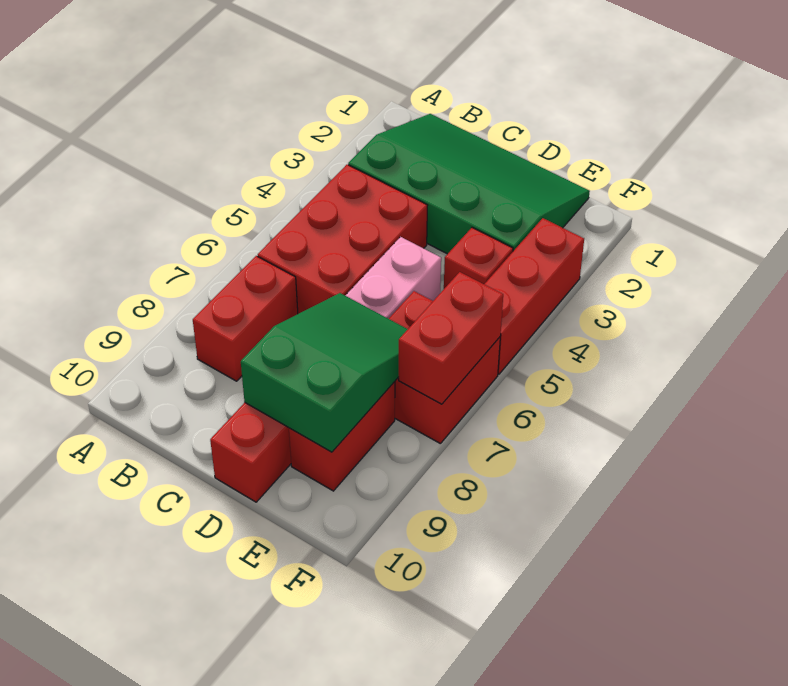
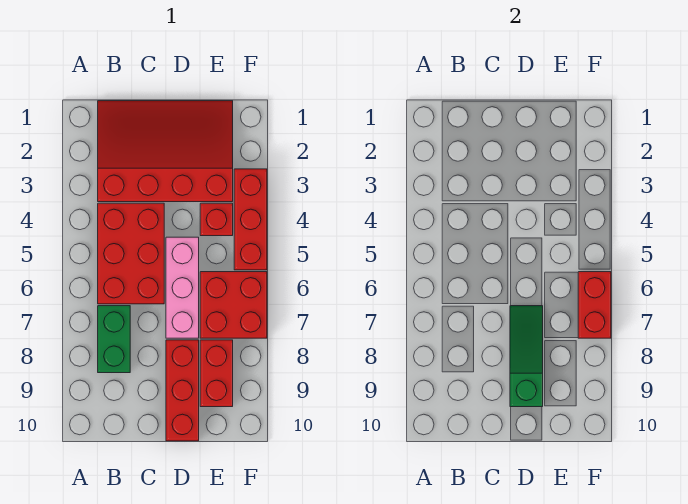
green slope B1:E3 level 1 top 3 -> red slope B1:E3 level 1 top 3
red brick B7:B8 level 1 -> green brick B7:B8 level 1
green slope D7:E9 level 2 top 9 -> green slope D7:D9 level 2 top 9

